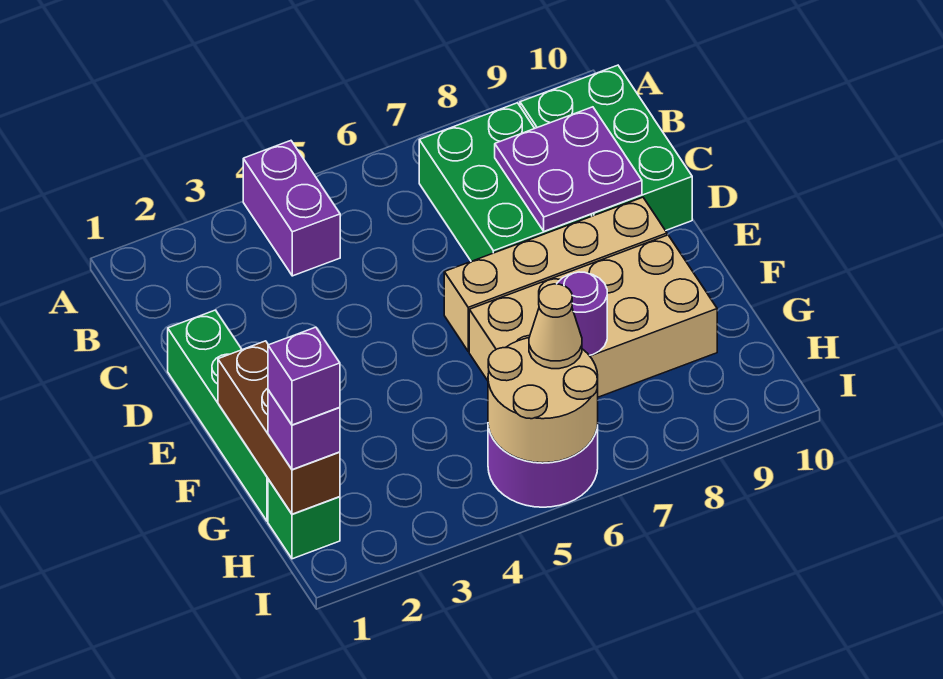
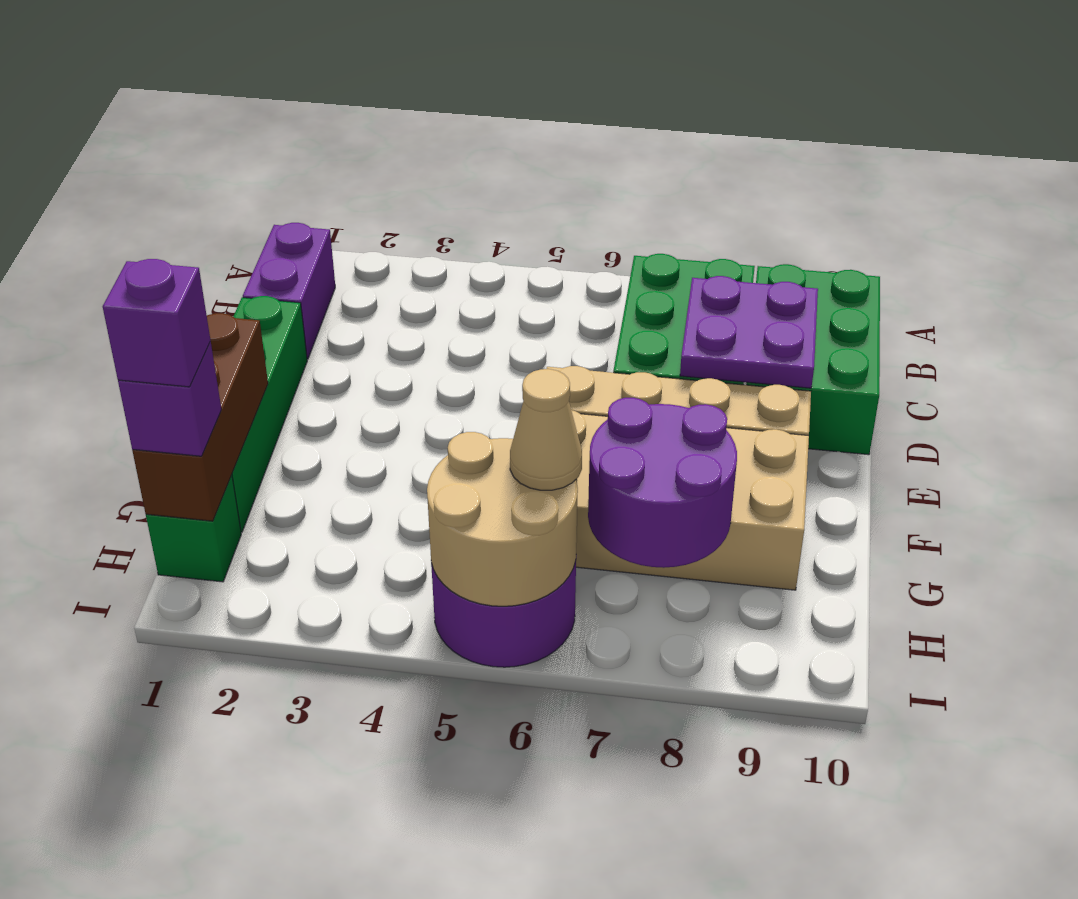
purple brick A4:B4 level 1 -> purple brick B1:C1 level 1
purple round brick G7 level 2 -> purple round brick G7:H8 level 2

